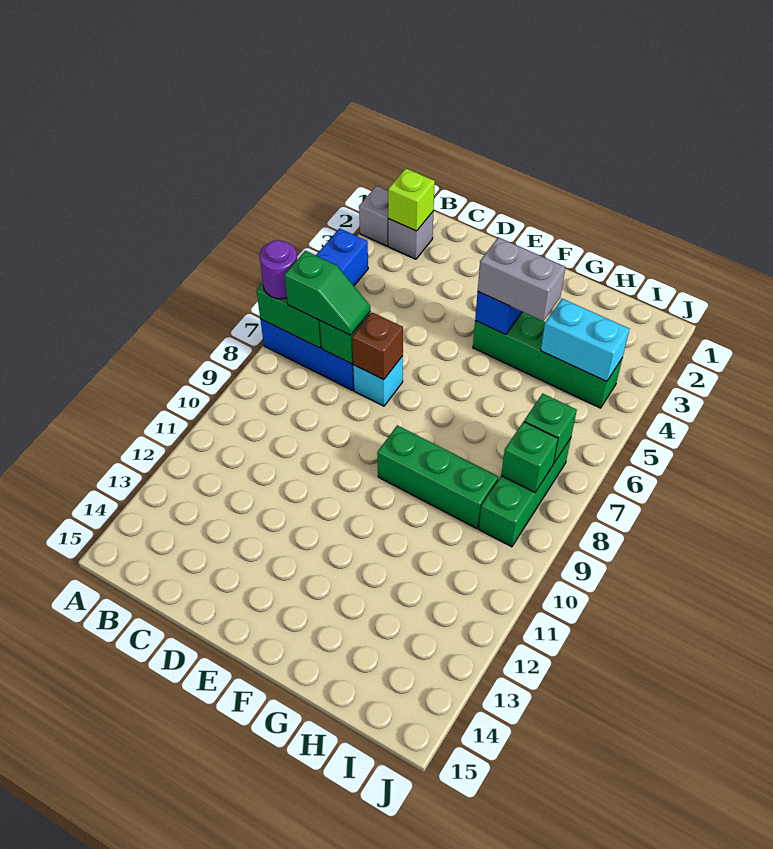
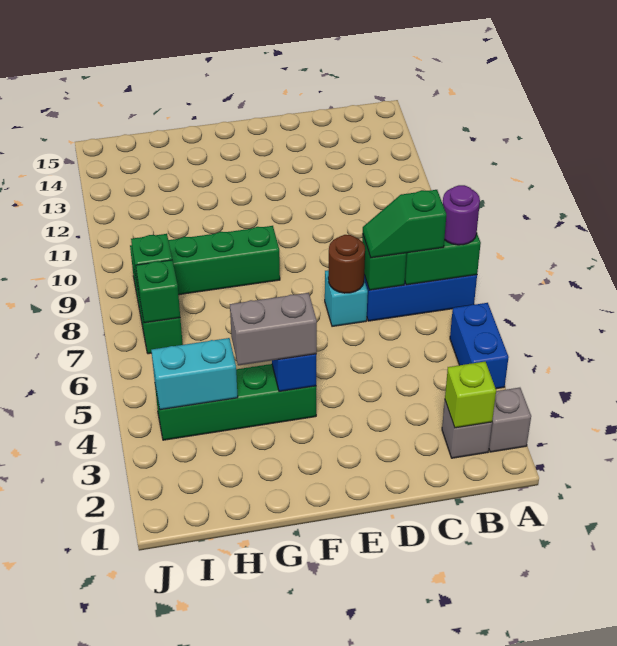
brown brick D7 level 2 -> brown round brick D7 level 2

